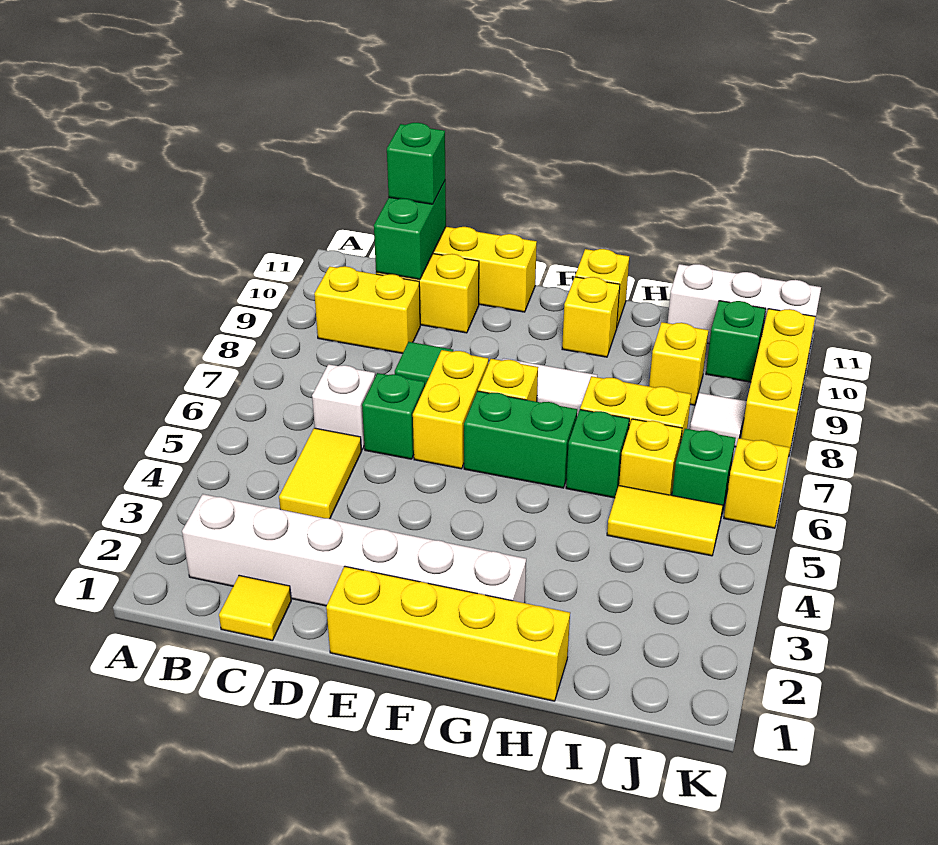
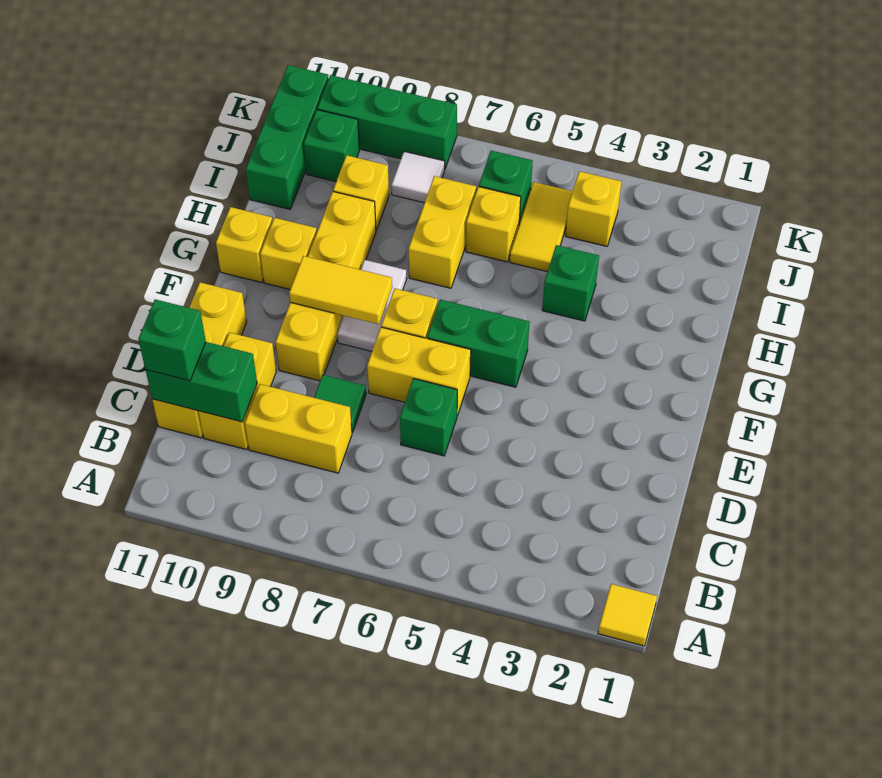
white brick B2:G2 level 1 -> none
yellow brick B9:C9 level 1 -> yellow brick C8:C9 level 1
yellow tile C1 level 1 -> yellow tile A1 level 1
yellow tile C4:C5 level 1 -> yellow tile F8:F9 level 2
white brick C6 level 1 -> none
yellow brick E1:H1 level 1 -> yellow brick E9:H9 level 1
green brick F6:G6 level 1 -> green brick F5:F6 level 1
green brick H6 level 1 -> green brick H4 level 1
white brick I11:K11 level 1 -> green brick I11:K11 level 1
yellow brick K6 level 1 -> yellow brick J4 level 1
yellow brick K8:K10 level 1 -> green brick K8:K10 level 1

